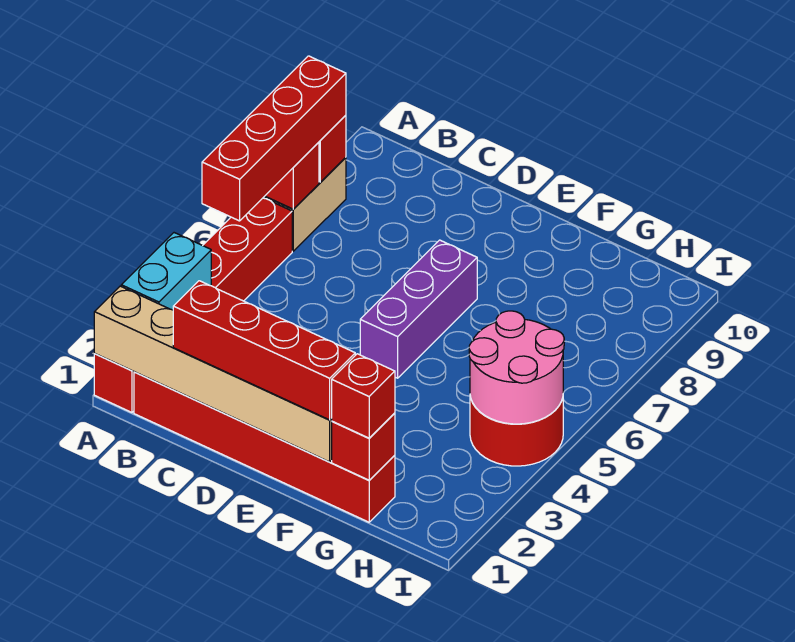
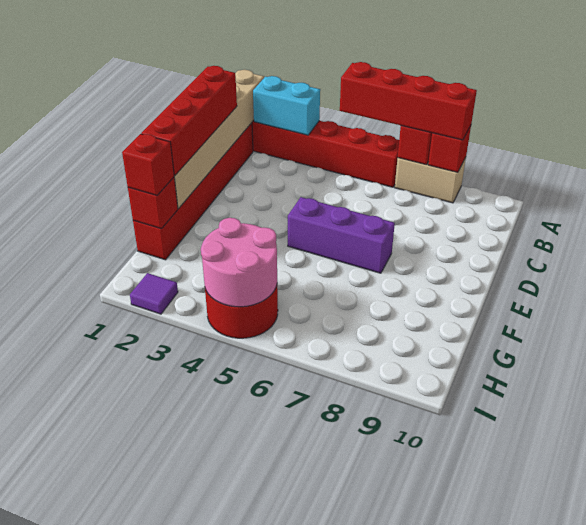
none -> purple tile I2 level 1

